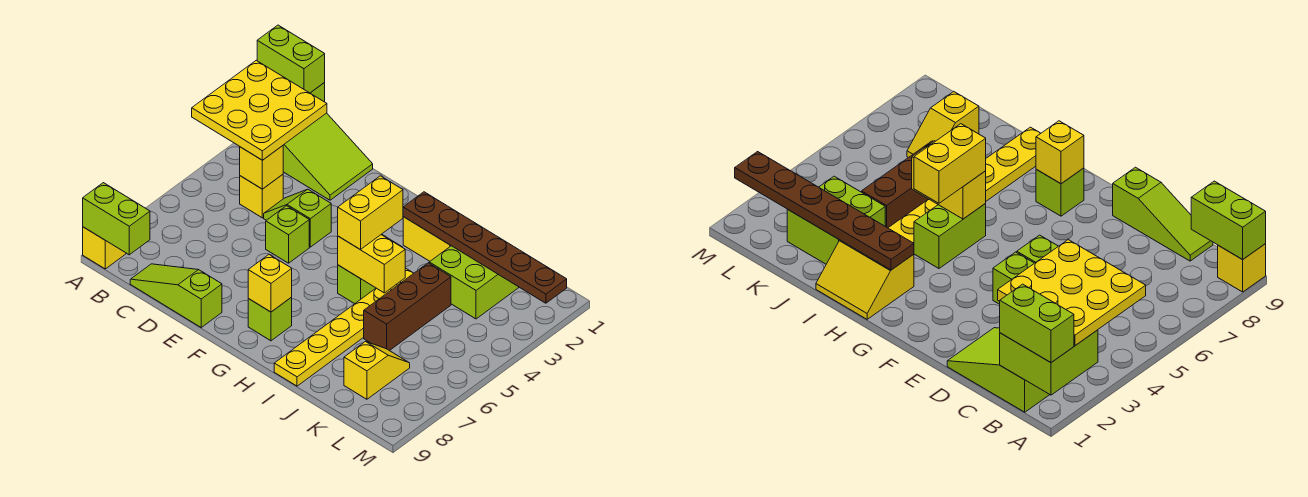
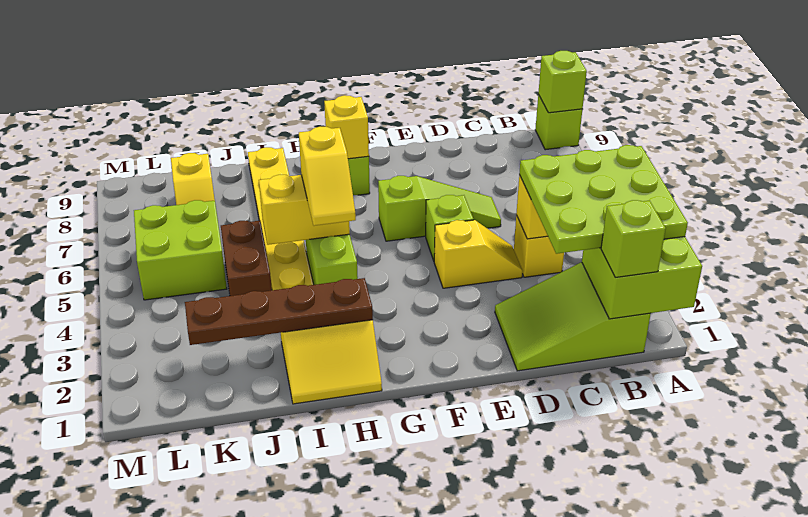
lime brick A1:B1 level 3 -> lime brick B1 level 3
yellow plate A2:C4 level 3 -> lime plate A2:C4 level 3
yellow brick A9 level 1 -> lime brick A9 level 1
lime brick A9:B9 level 2 -> lime brick A9 level 2
lime slope C9:E9 level 1 top E -> lime slope D6:F6 level 1 top F
lime slope D4:E4 level 1 top E -> yellow slope D4:E4 level 1 top E
brown plate H2:M2 level 2 -> brown plate H2:K2 level 2
yellow brick H4:H5 level 3 -> yellow slope H4:H5 level 3 top 5
lime brick J2:K3 level 1 -> lime brick K5:L6 level 1
brown brick J4:J6 level 1 -> brown brick J4:J5 level 1

